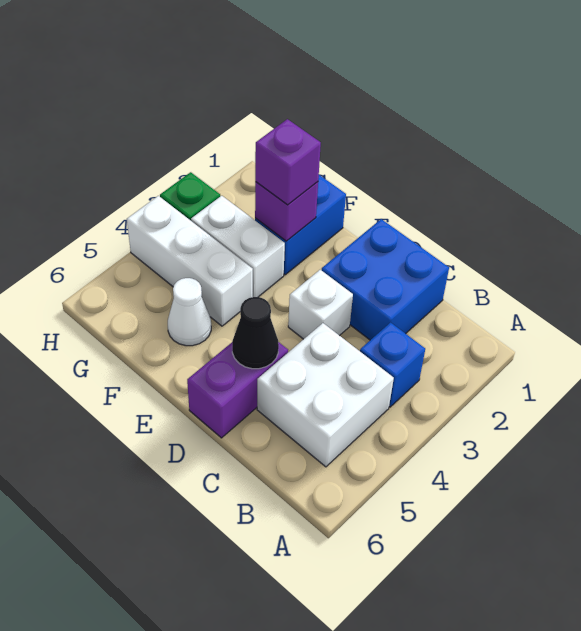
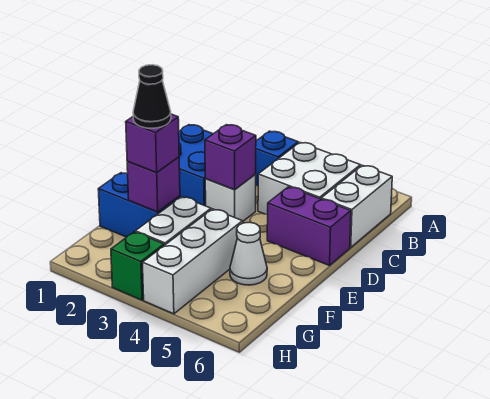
none -> white brick B6:C6 level 1
none -> purple brick D3 level 2
black cone D5 level 2 -> black cone F2 level 4

